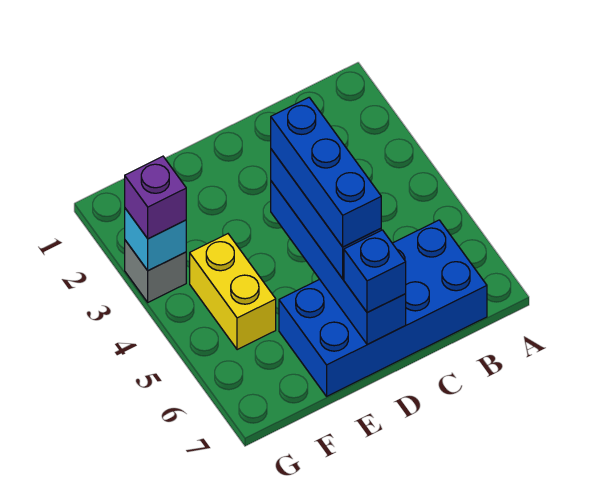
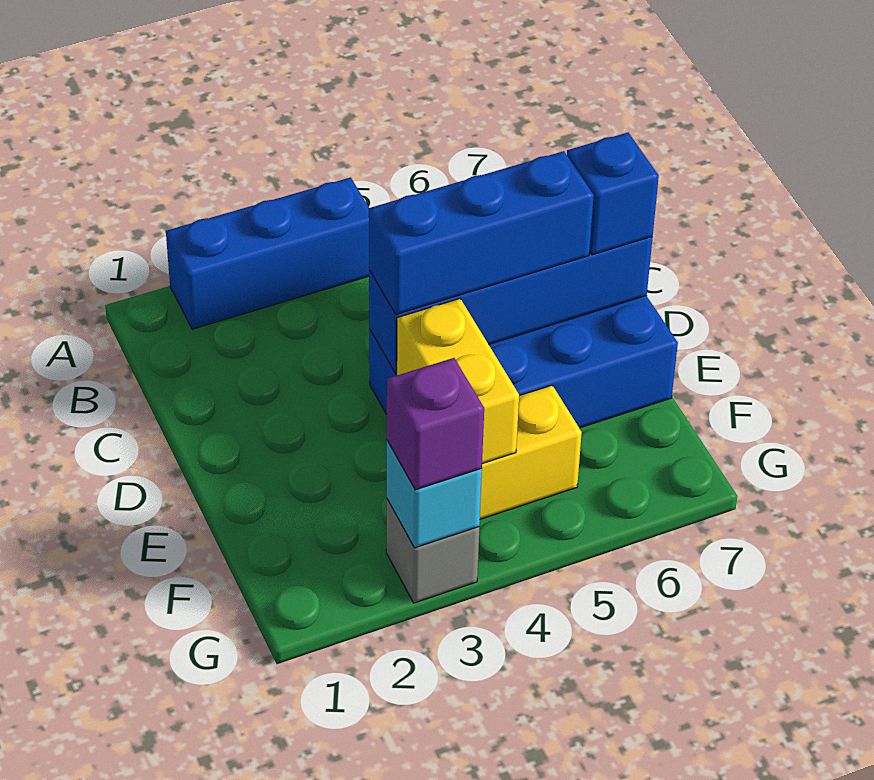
blue brick B6:E7 level 1 -> blue brick D4:E7 level 1
blue brick D4:D6 level 4 -> blue brick A2:A4 level 1
none -> yellow brick E4:F4 level 2

